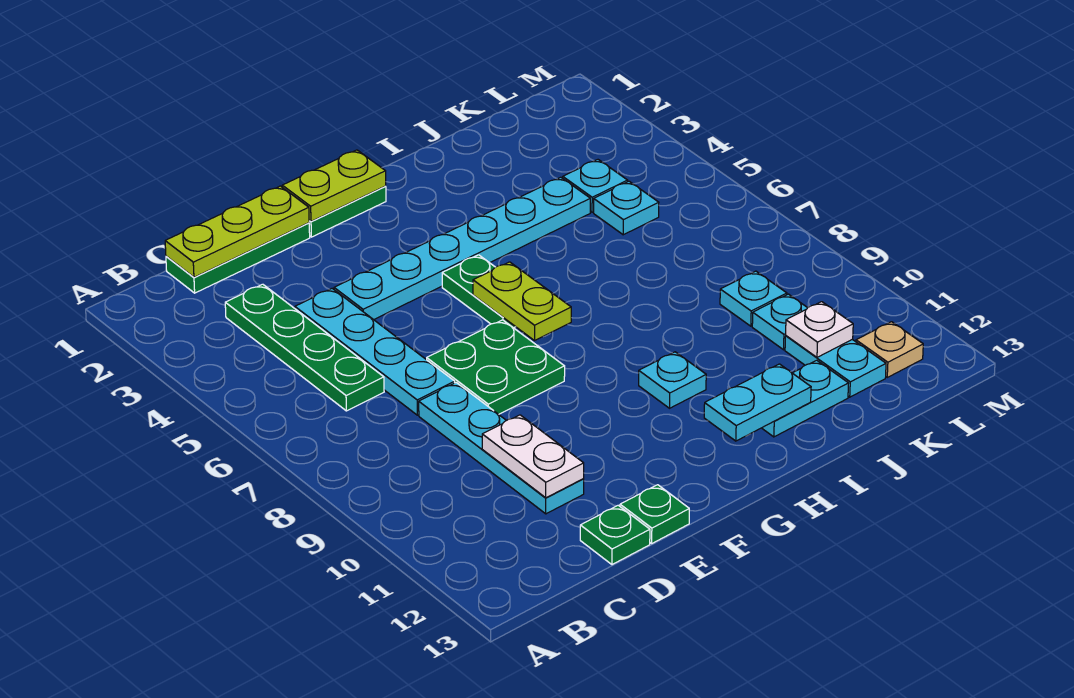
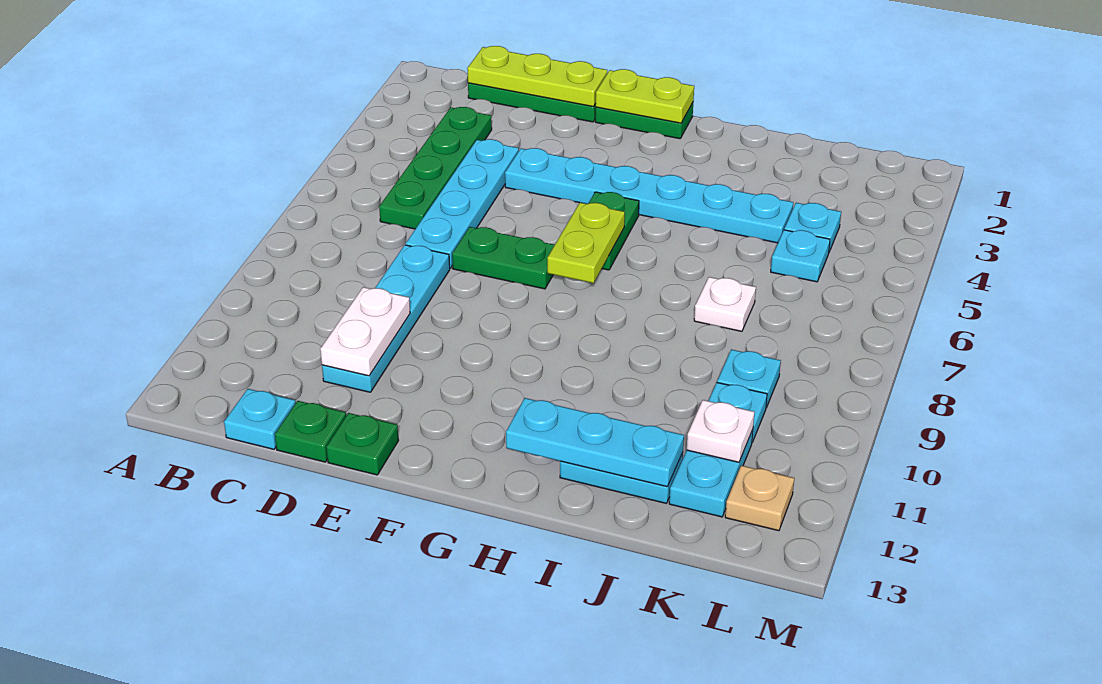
green plate E7:F8 level 1 -> green plate E7:F7 level 1
cyan plate H10 level 1 -> cyan plate C13 level 1
cyan plate H12:I12 level 2 -> cyan plate H12:J12 level 2
none -> white plate J7 level 1

